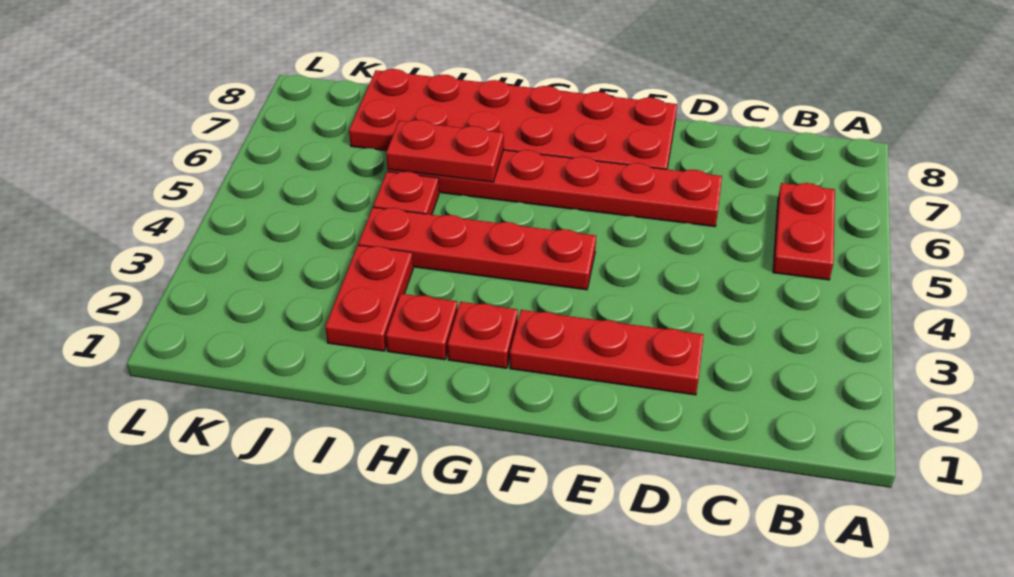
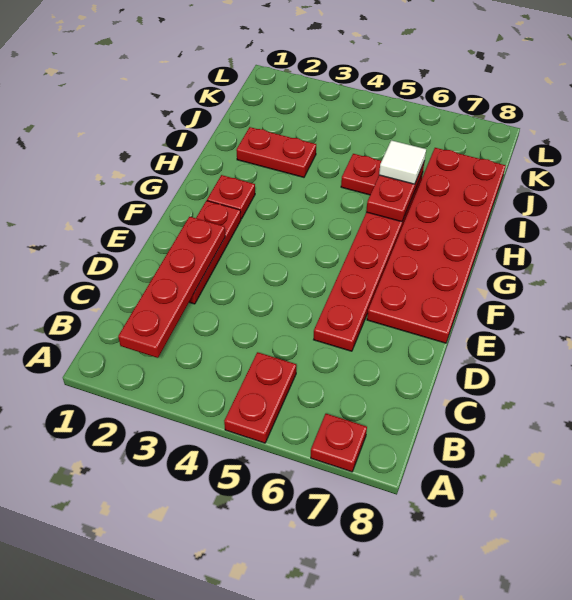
red plate B5:B6 level 1 -> red plate A5:B5 level 1
red plate F4:I4 level 1 -> red plate B2:E2 level 2
red plate H2 level 1 -> red plate A7 level 1
none -> white tile I6 level 3

